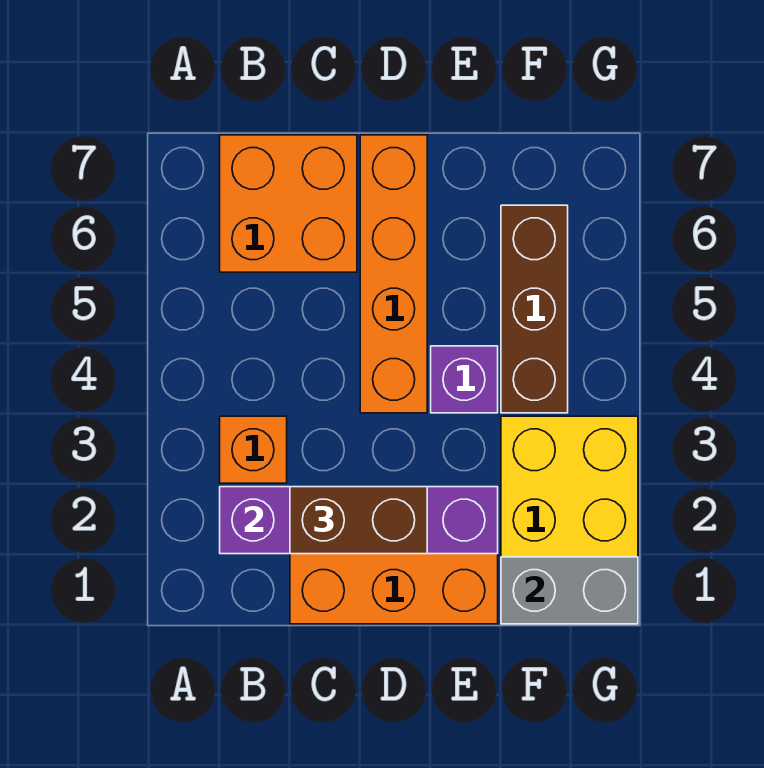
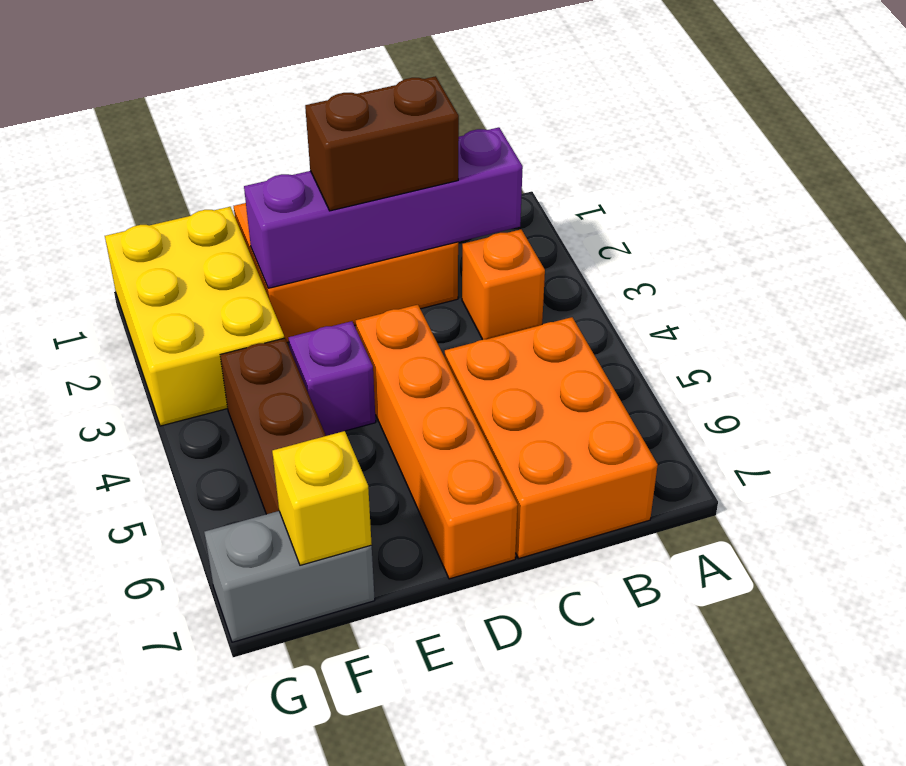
orange brick B6:C7 level 1 -> orange brick B5:C7 level 1
grey brick F1:G1 level 2 -> grey brick F7:G7 level 1
none -> yellow brick F7 level 2

